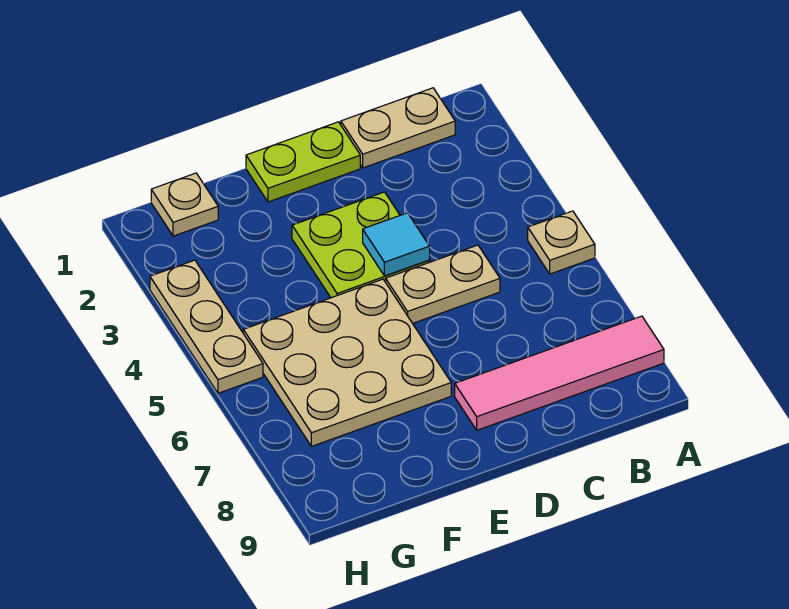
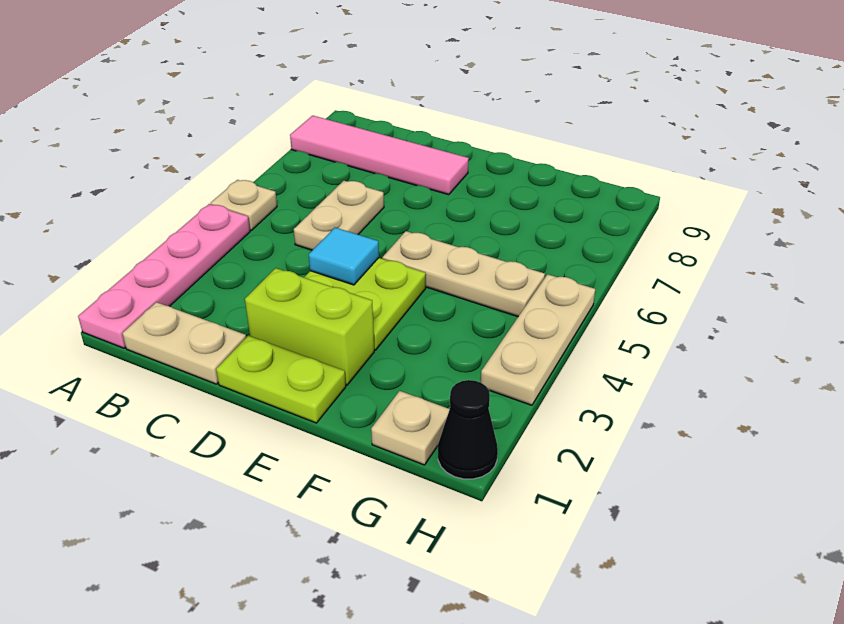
none -> pink plate A1:A4 level 1
tan plate C5:D5 level 1 -> tan plate C5:C6 level 1
none -> lime brick D2:E2 level 1
tan plate E5:G7 level 1 -> tan plate E5:G5 level 1
none -> black cone H1 level 1

